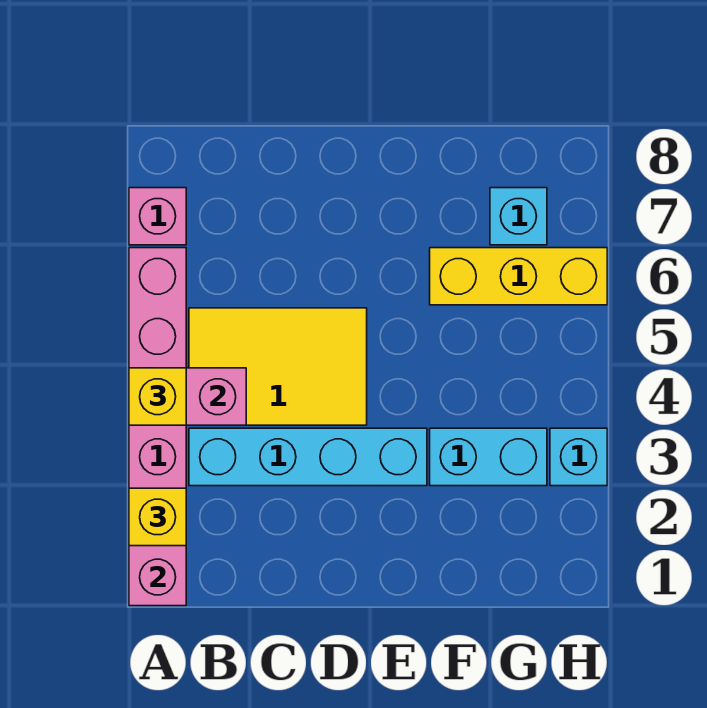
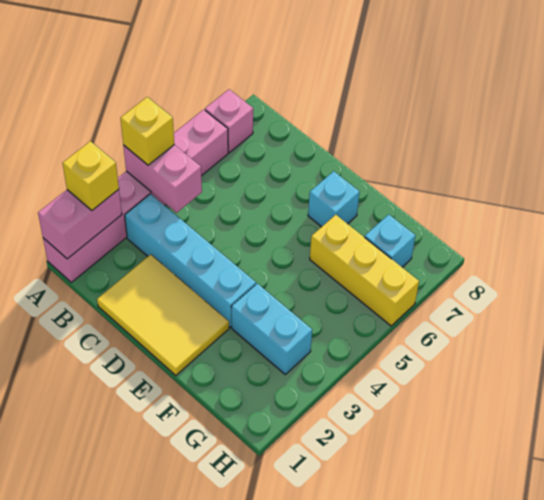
yellow tile B4:D5 level 1 -> yellow tile C1:E2 level 1
cyan brick H3 level 1 -> cyan brick E7 level 1

